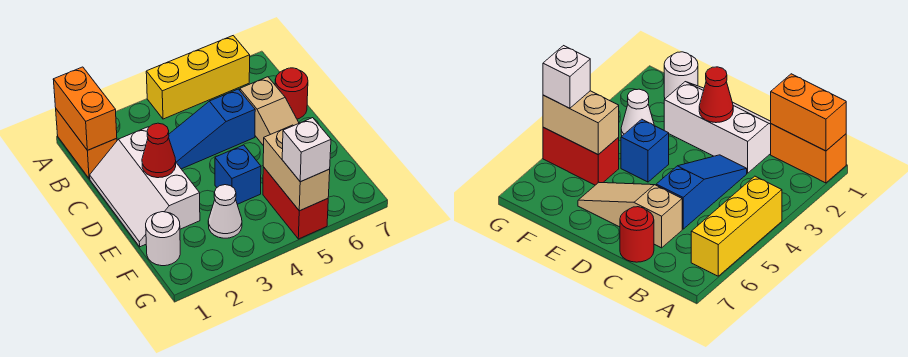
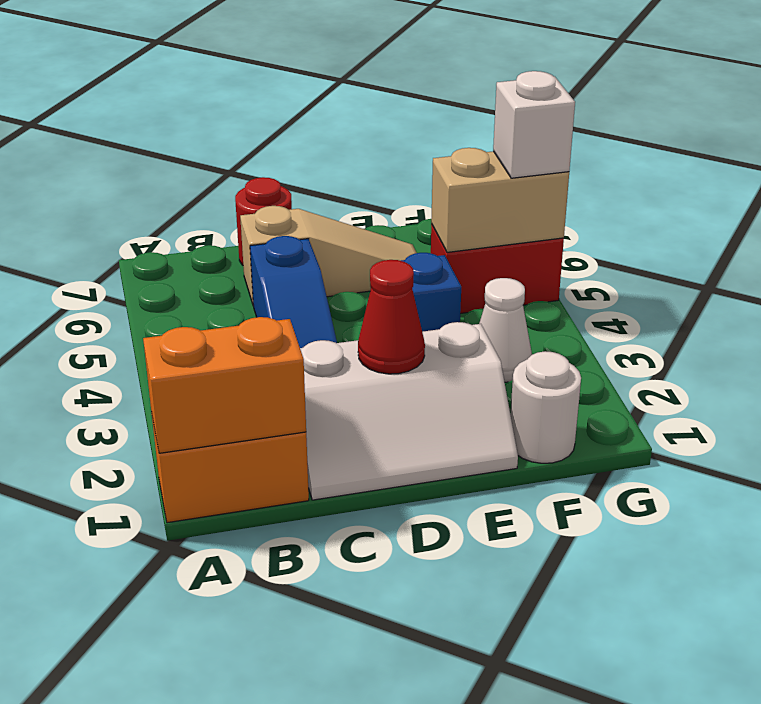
yellow brick A4:A6 level 1 -> none

